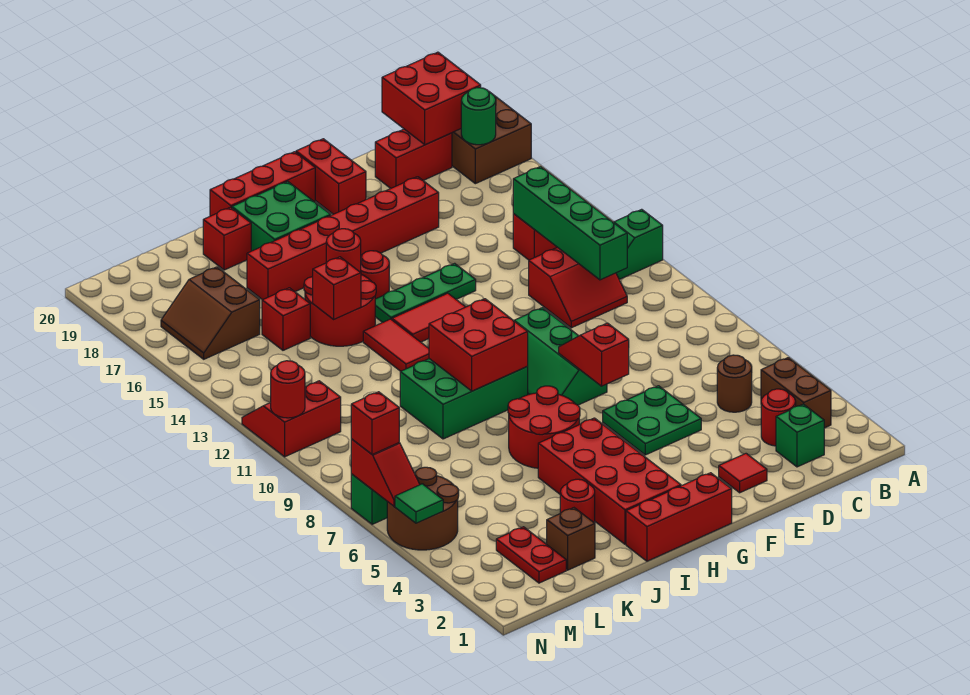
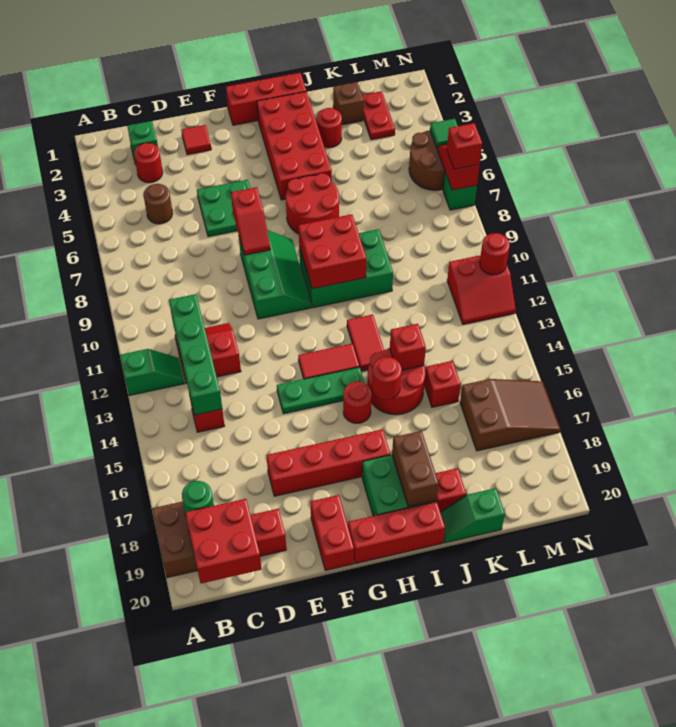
brown brick B3:B4 level 1 -> brown brick I18:I19 level 2
red brick E17:J17 level 1 -> red brick E17:H17 level 1
none -> green slope J20:K20 level 1 top K
brown slope L16:M17 level 1 top L -> brown slope L16:N17 level 1 top L

